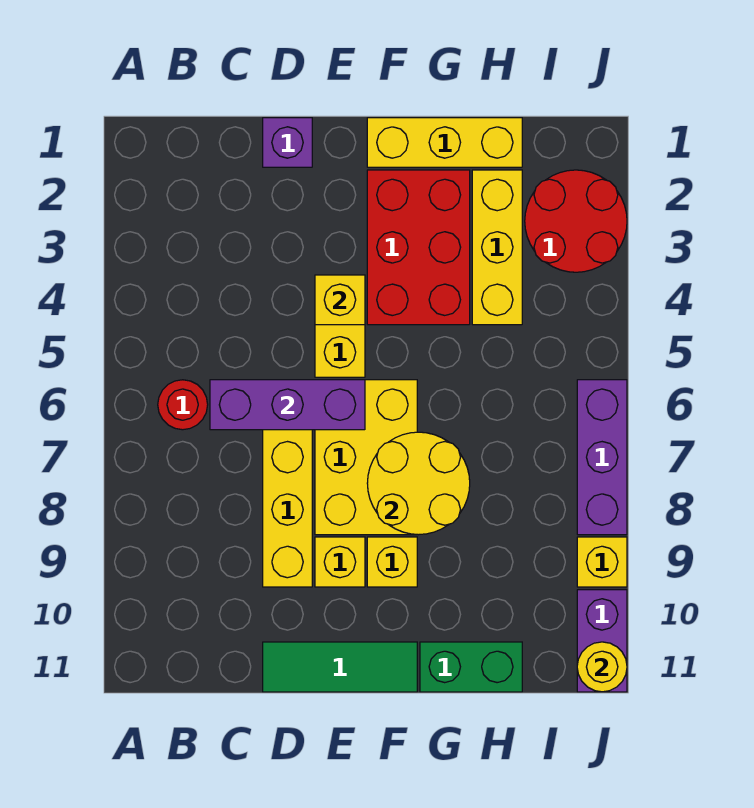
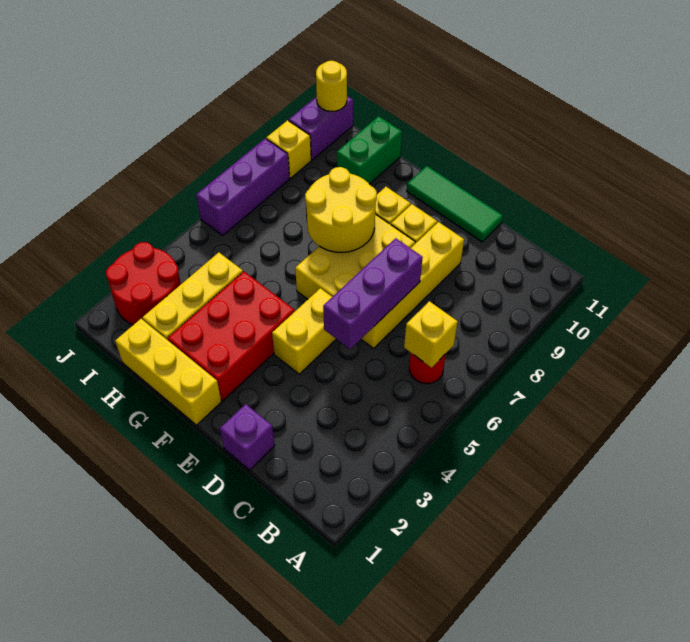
purple brick C6:E6 level 2 -> purple brick D5:D7 level 2
yellow brick E4 level 2 -> yellow brick B6 level 2
green brick G11:H11 level 1 -> green brick H10:H11 level 1

